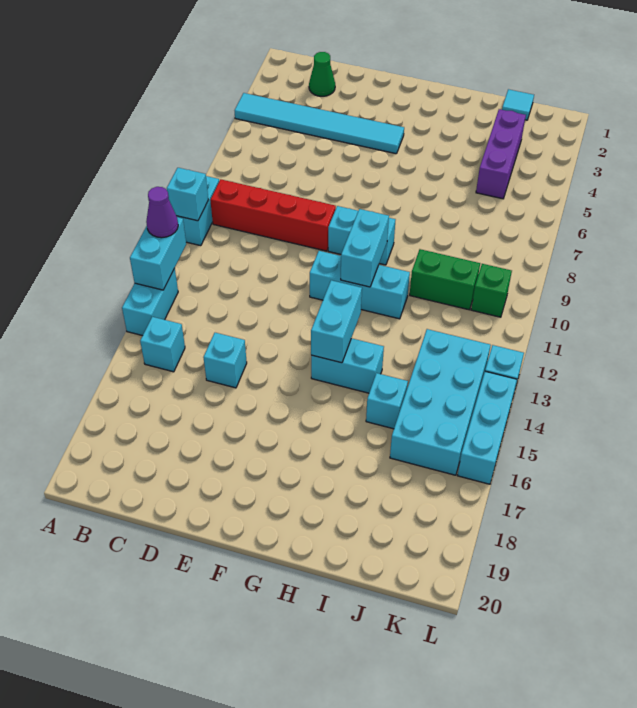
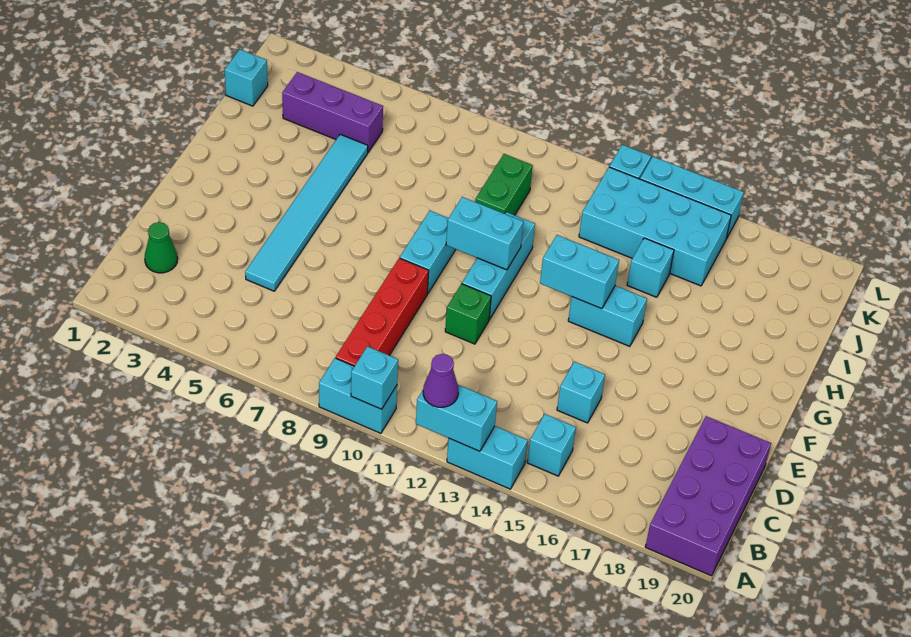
cyan tile A4:F4 level 1 -> cyan tile D5:I5 level 1
none -> purple brick A19:D20 level 1
cyan brick G14:H14 level 1 -> cyan brick G14:G15 level 1
cyan tile J1 level 1 -> cyan brick J1 level 1
green brick K10 level 1 -> green brick E11 level 1

